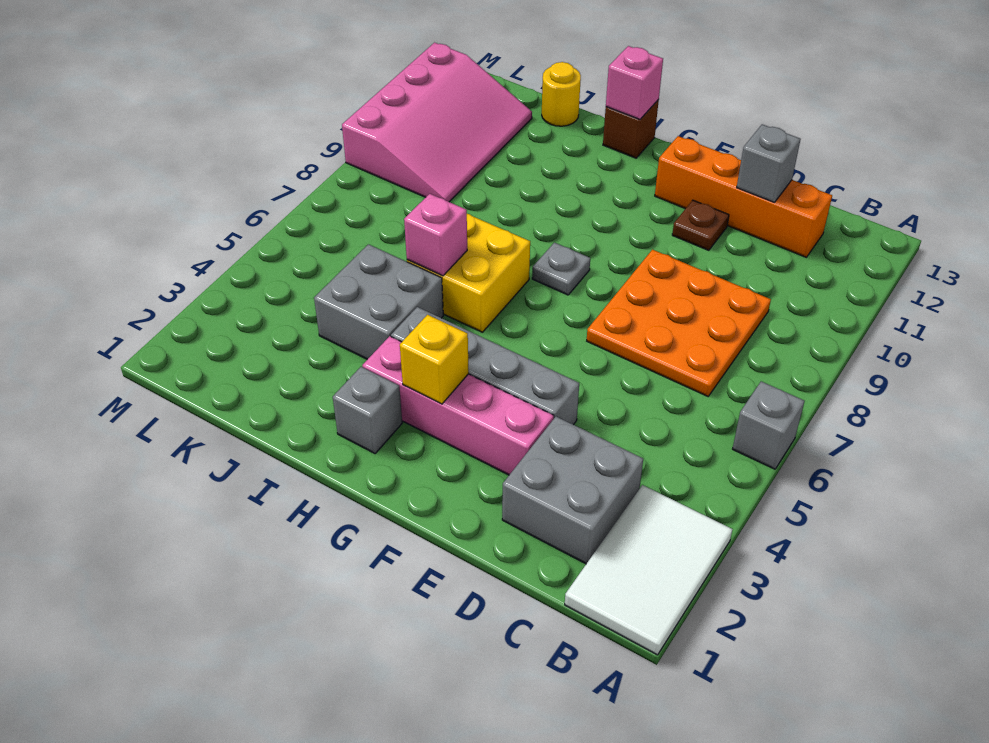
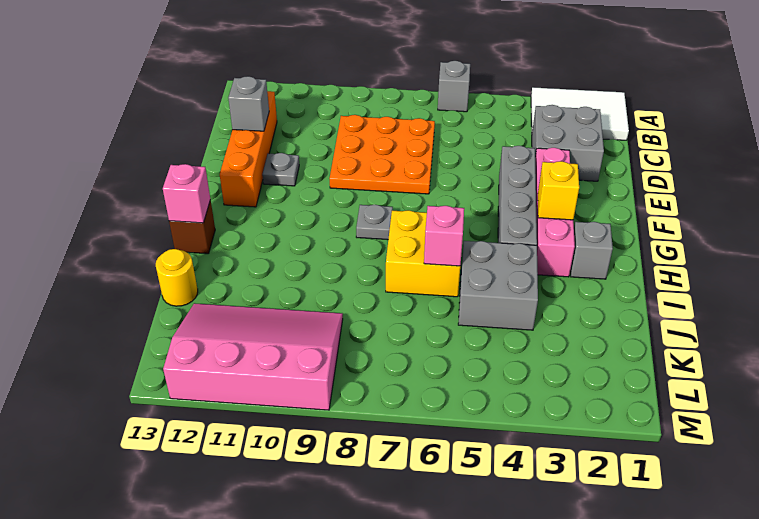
brown plate E11 level 1 -> grey plate E11 level 1

